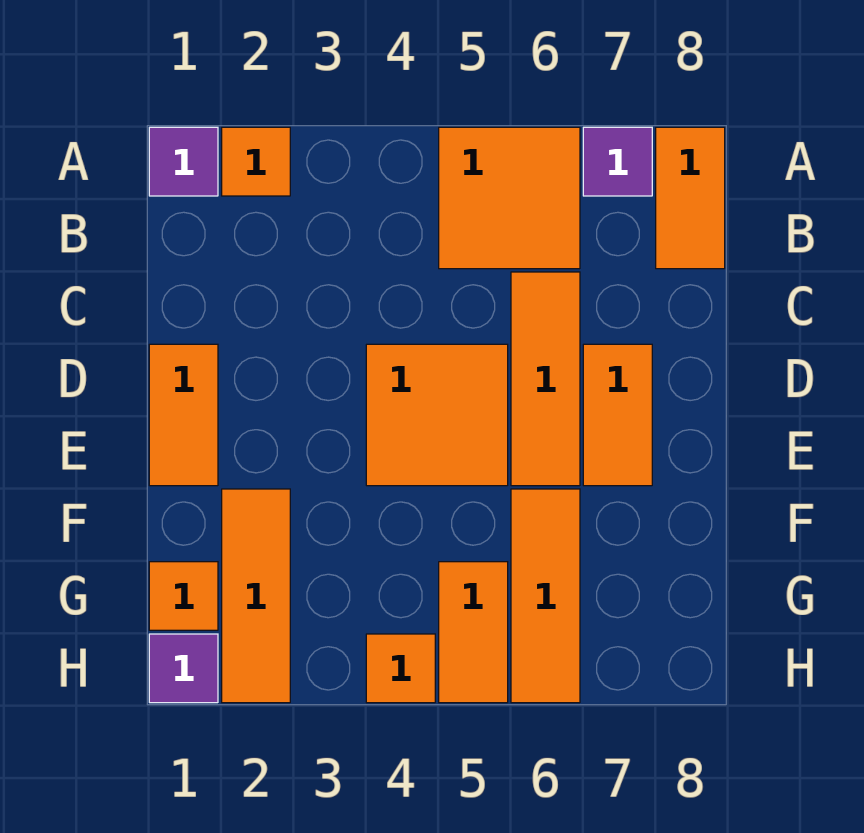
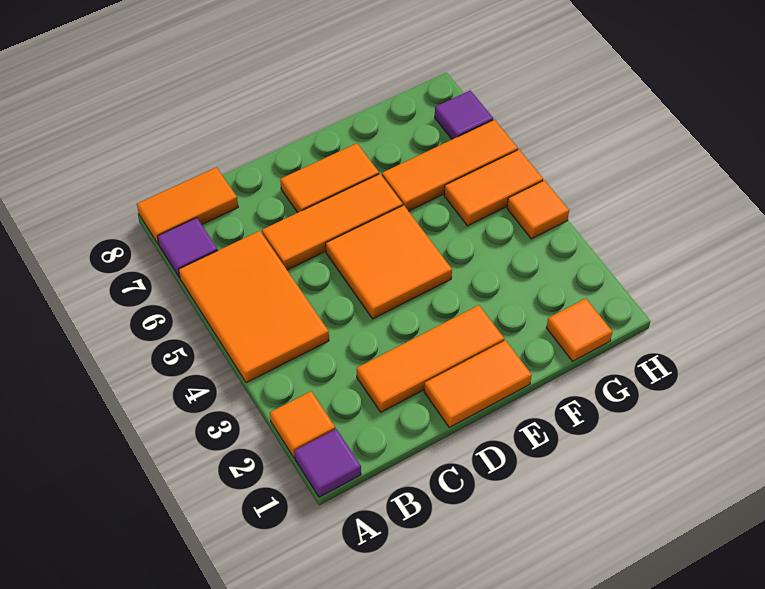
orange tile A5:B6 level 1 -> orange tile A4:B6 level 1
orange tile F2:H2 level 1 -> orange tile C2:E2 level 1
purple tile H1 level 1 -> purple tile H7 level 1

